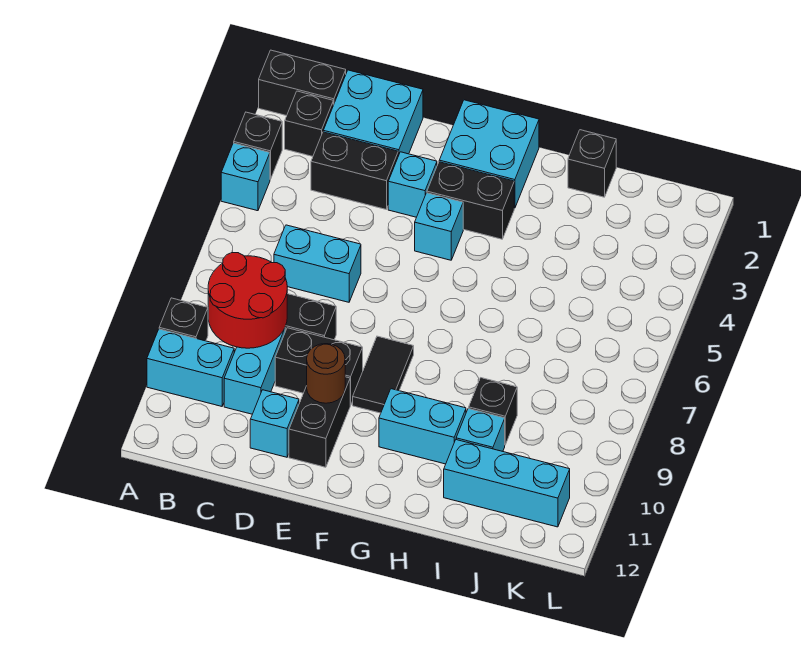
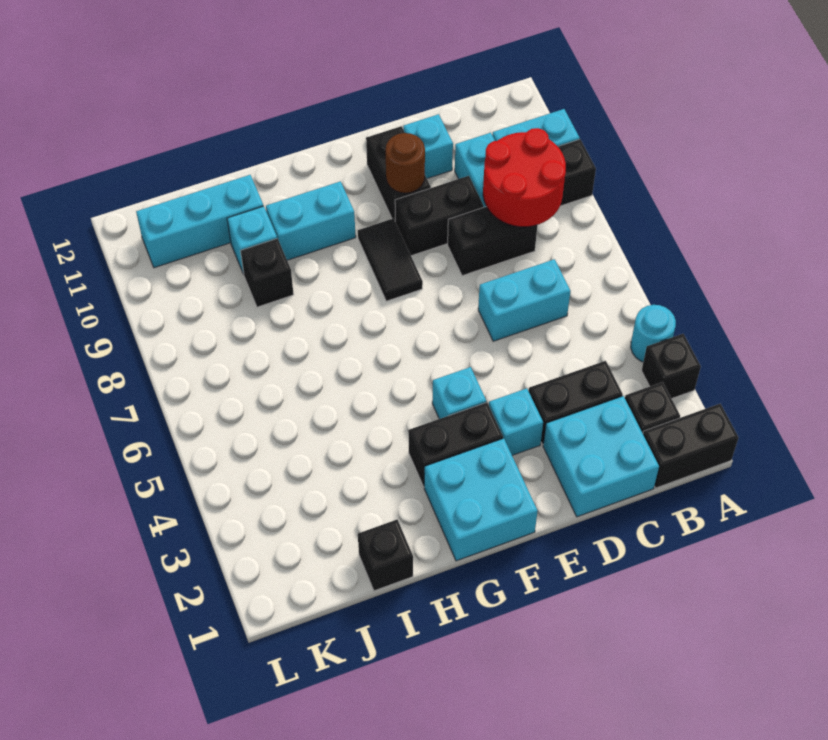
cyan brick A4 level 1 -> cyan round brick A4 level 1

